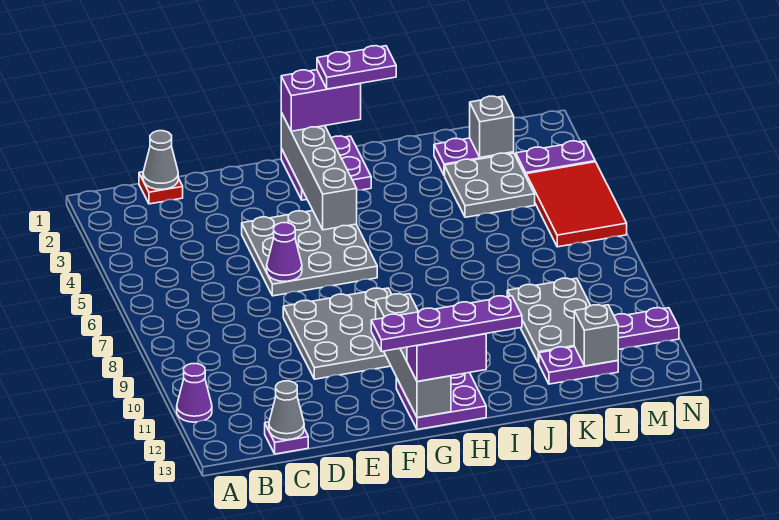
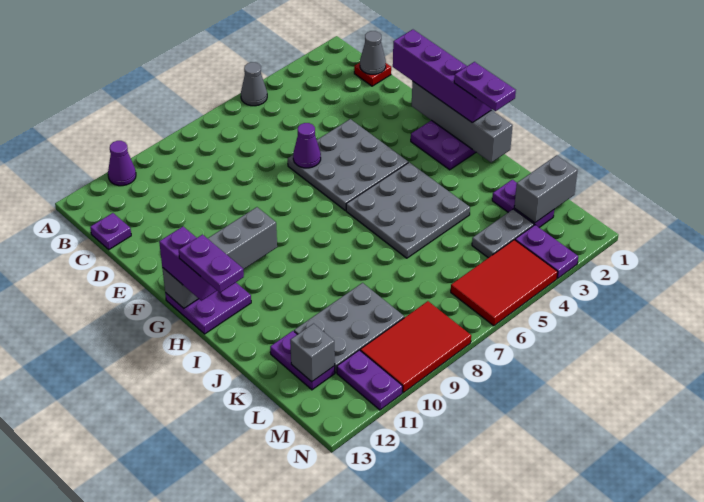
grey cone C13 level 2 -> grey cone A5 level 1
grey plate E8:G10 level 1 -> grey plate H4:J6 level 1
purple plate F13:I13 level 4 -> purple plate H13:I13 level 4
grey brick G1:G4 level 2 -> grey brick F1:I1 level 2
purple brick G1:H1 level 3 -> purple brick E1:H1 level 3
grey plate K3:L4 level 1 -> grey plate L3:L4 level 1
grey brick L2 level 2 -> grey brick L1:L2 level 2
none -> red tile M8:N10 level 1

